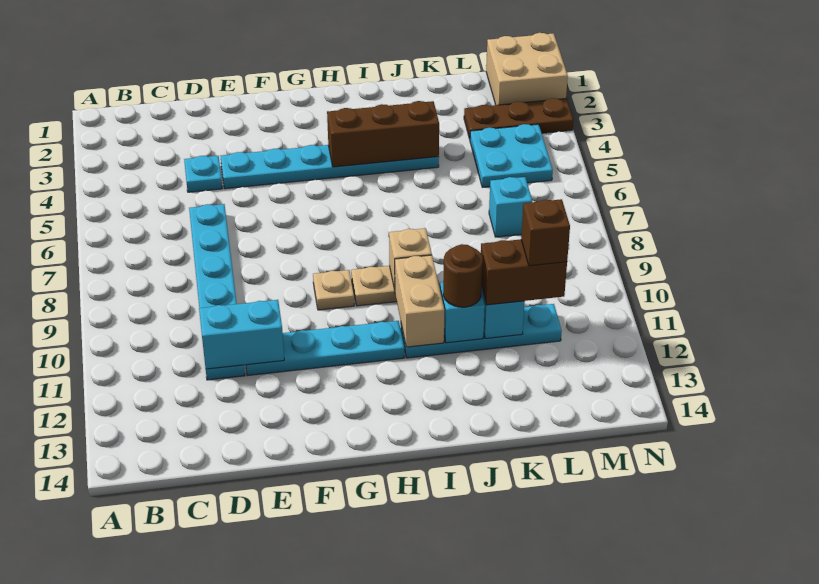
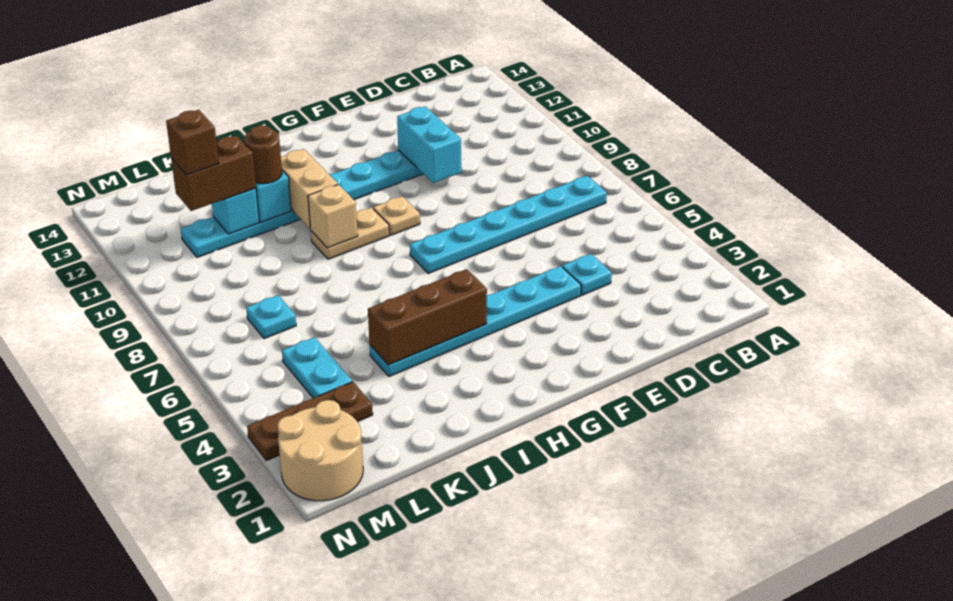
cyan plate D6:D11 level 1 -> cyan plate B7:G7 level 1
cyan brick D11:E11 level 2 -> cyan brick E10:E11 level 2
cyan plate L4:M5 level 1 -> cyan plate L4:L5 level 1
cyan brick L7 level 1 -> cyan plate L7 level 1
tan brick M1:N2 level 1 -> tan round brick M1:N2 level 1

